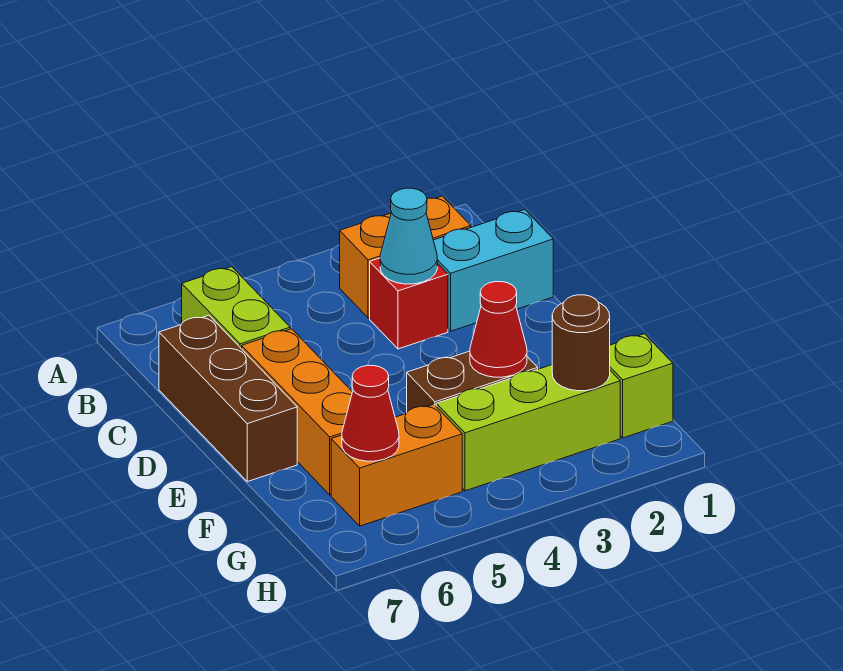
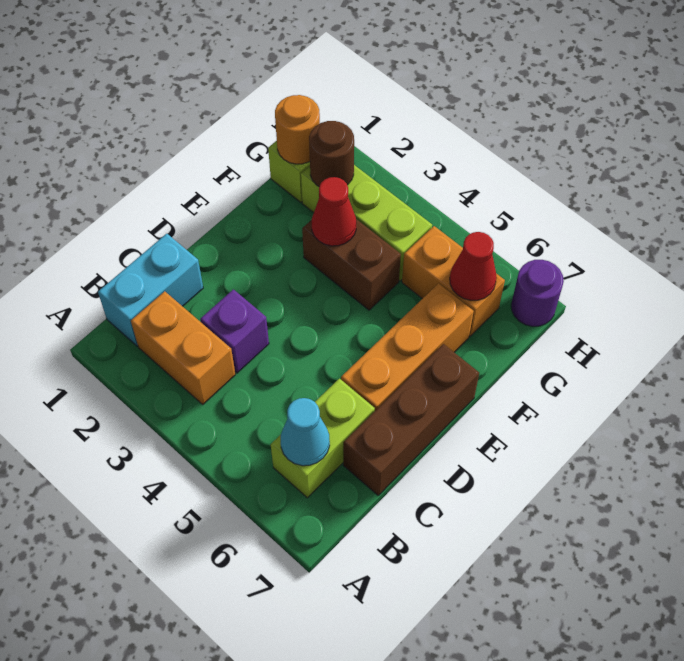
cyan brick C1:C2 level 1 -> cyan brick B1:C1 level 1
red brick C3 level 1 -> purple brick C3 level 1
cyan cone C3 level 2 -> cyan cone B6 level 2
none -> orange round brick G1 level 2
none -> purple round brick H7 level 1

